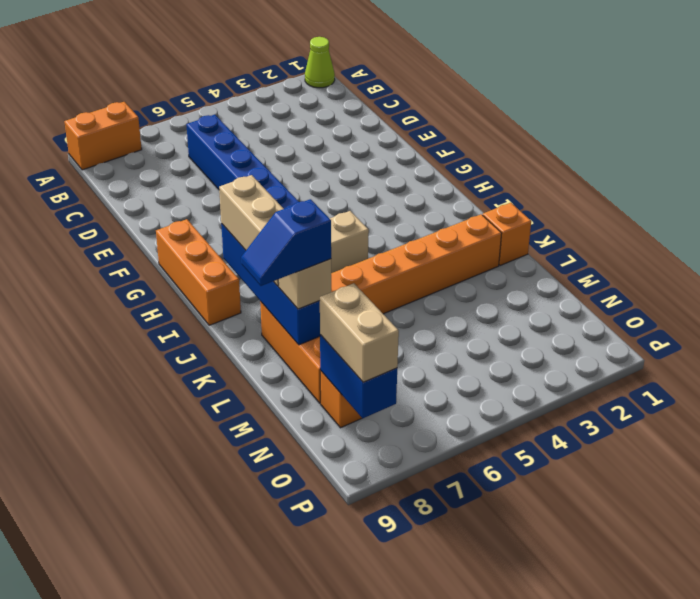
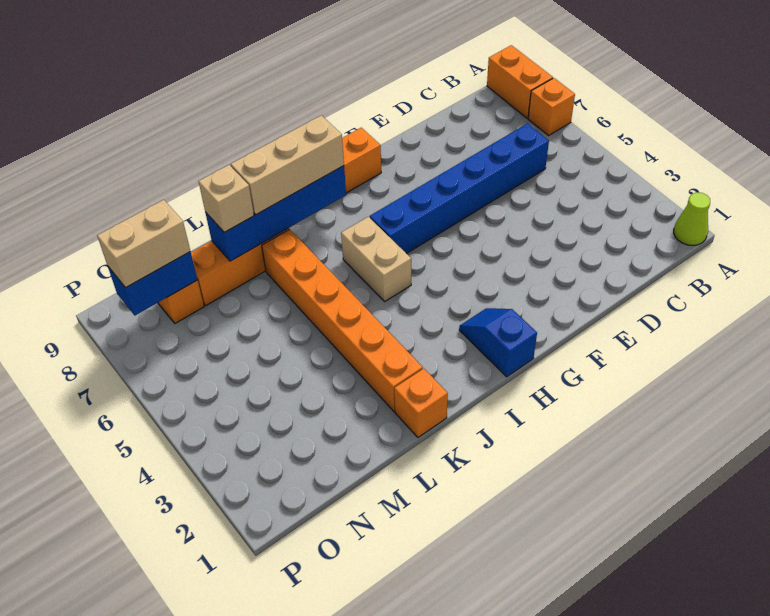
none -> orange brick A7 level 1
blue slope L8:L9 level 4 top 8 -> blue slope H1:H2 level 1 top 1

